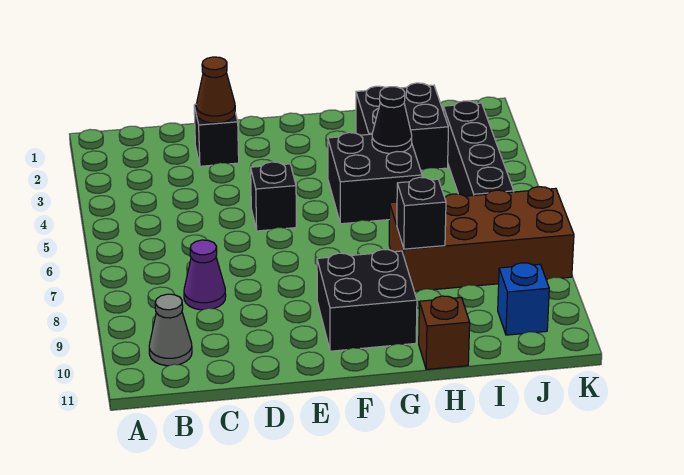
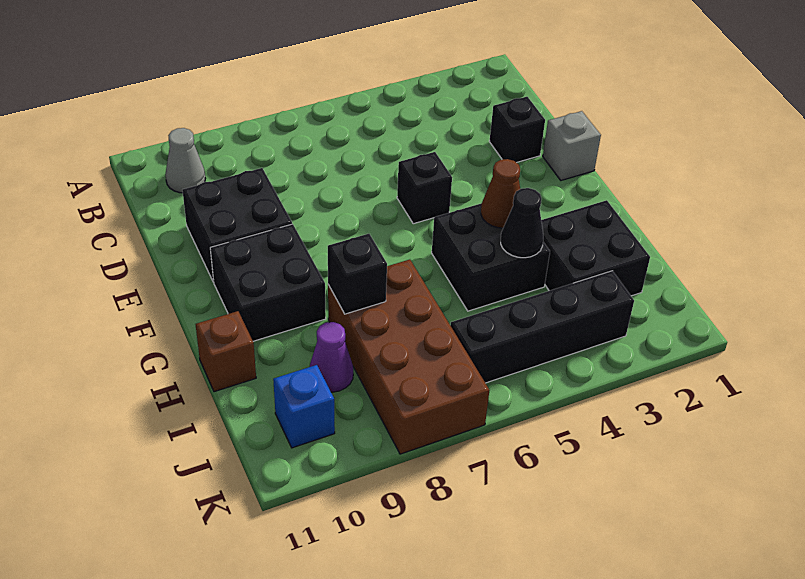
purple cone C8 level 1 -> purple cone I9 level 1
brown cone D2 level 2 -> brown cone G4 level 2
none -> black brick D9:E10 level 1
none -> grey brick E1 level 1

